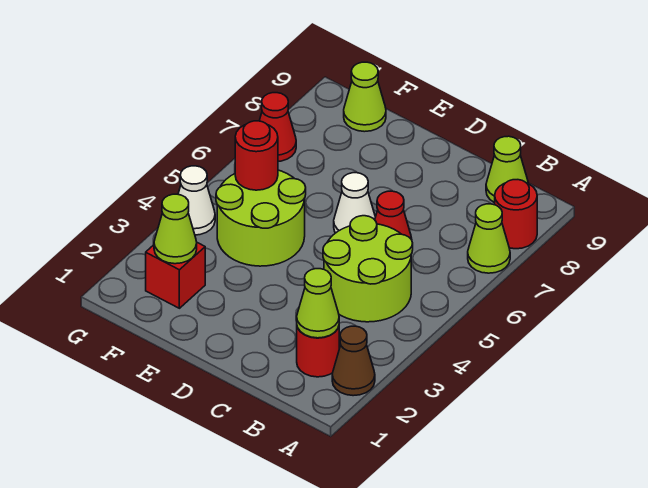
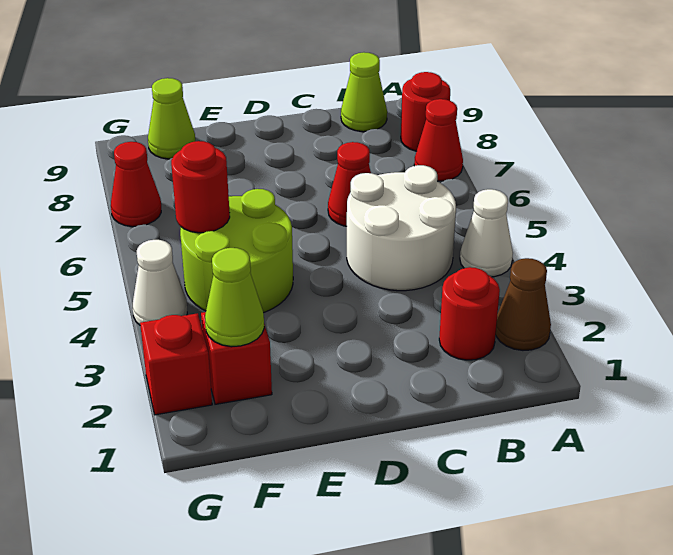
lime cone A7 level 1 -> red cone A7 level 1
lime cone B2 level 2 -> none
lime round brick B4:C5 level 1 -> white round brick B4:C5 level 1
white cone D6 level 1 -> white cone A4 level 1
none -> red brick G2 level 1

